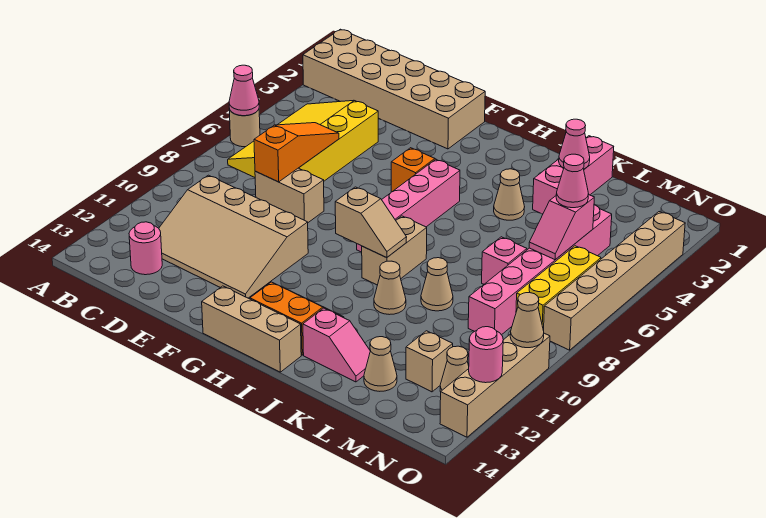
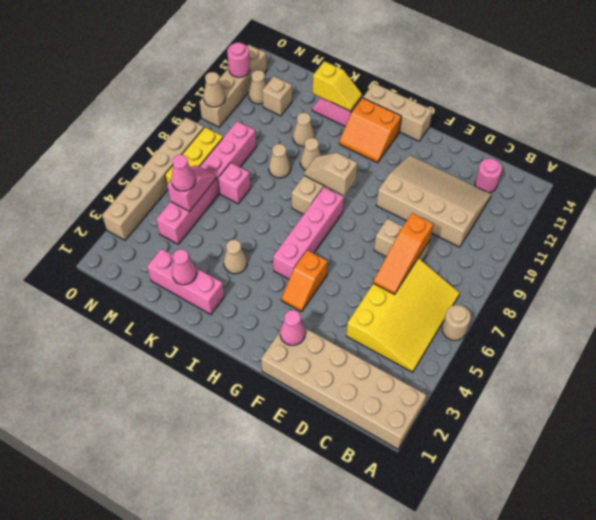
pink cone A6 level 2 -> pink cone F2 level 2
none -> yellow slope J13:K13 level 2 top K
pink brick K1:K3 level 1 -> pink brick J2:L2 level 1
tan cone L13 level 1 -> tan cone K11 level 1

